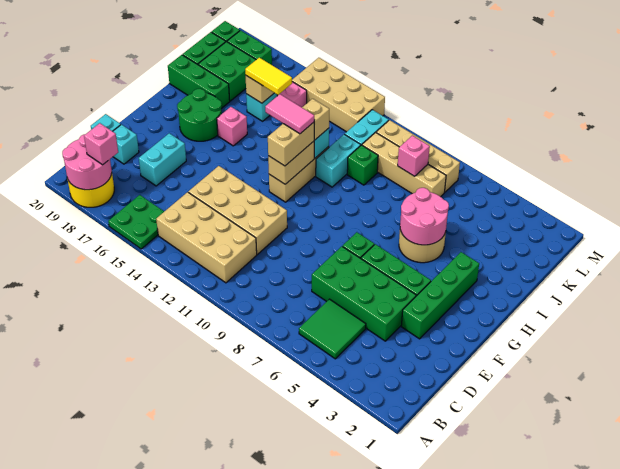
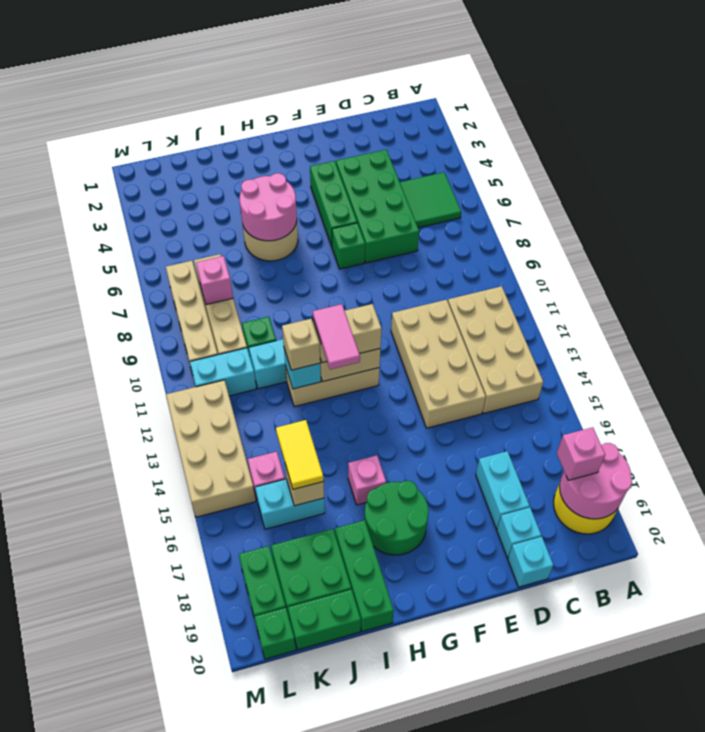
green plate A15:B16 level 1 -> none
cyan brick D17:E17 level 1 -> cyan brick D17:D18 level 1
green brick E3:H3 level 1 -> none

